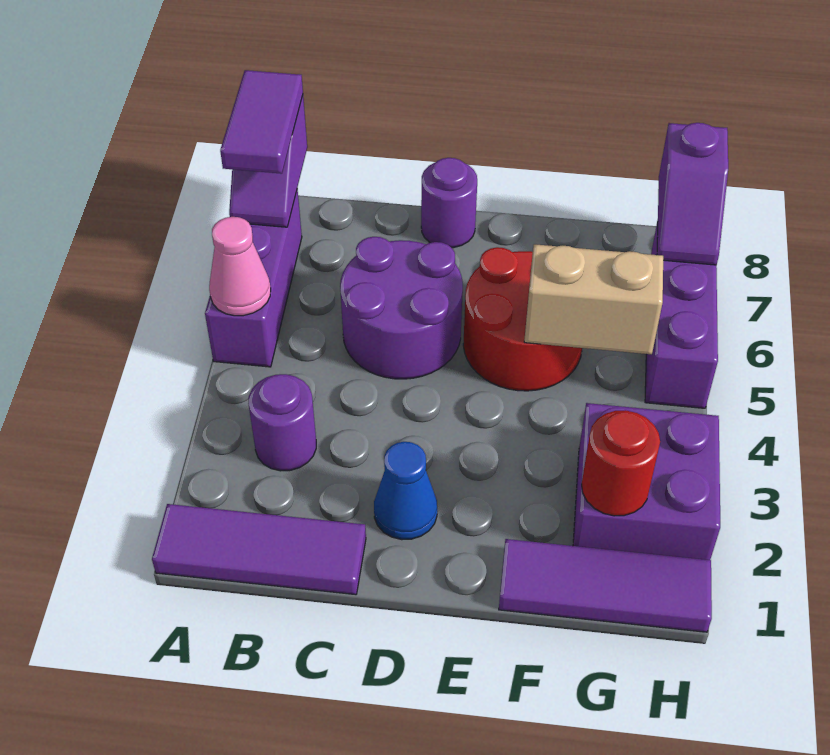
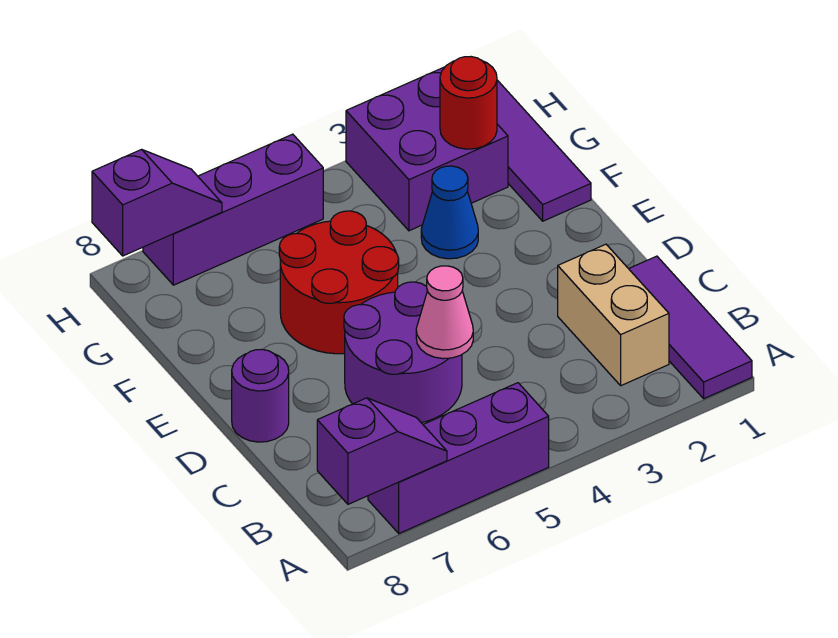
pink cone A5 level 2 -> pink cone C5 level 2
purple tile A7:A8 level 3 -> none
purple round brick B3 level 1 -> none
blue cone D2 level 1 -> blue cone F3 level 1
tan brick F5:G5 level 2 -> tan brick B2:C2 level 1

